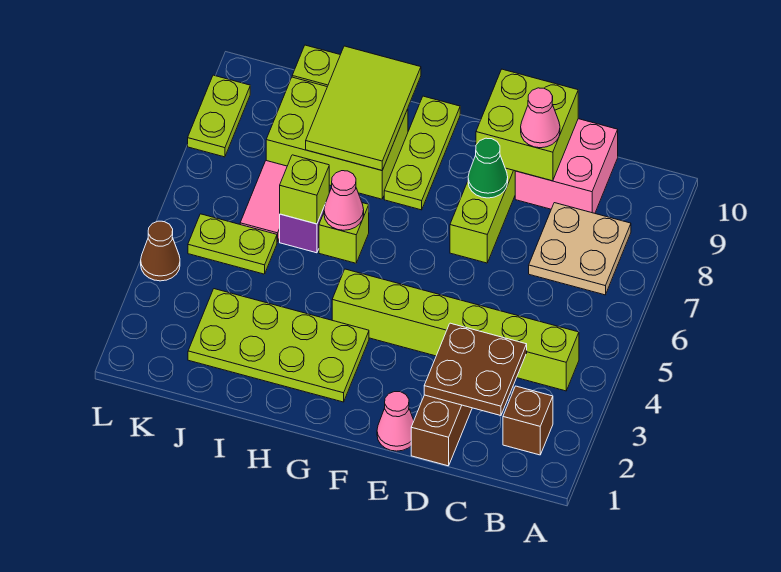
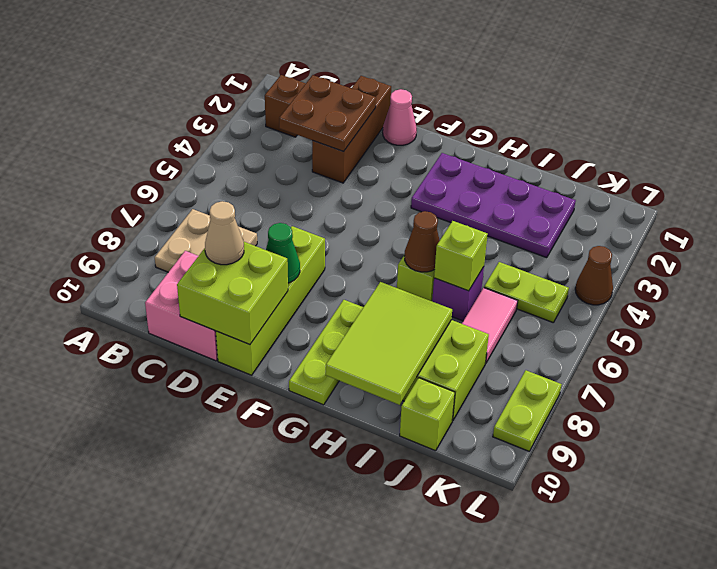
lime brick B4:G4 level 1 -> none
pink cone D9 level 3 -> tan cone D9 level 3
lime plate G2:J3 level 1 -> purple plate G2:J3 level 1
pink cone H6 level 2 -> brown cone H6 level 2

